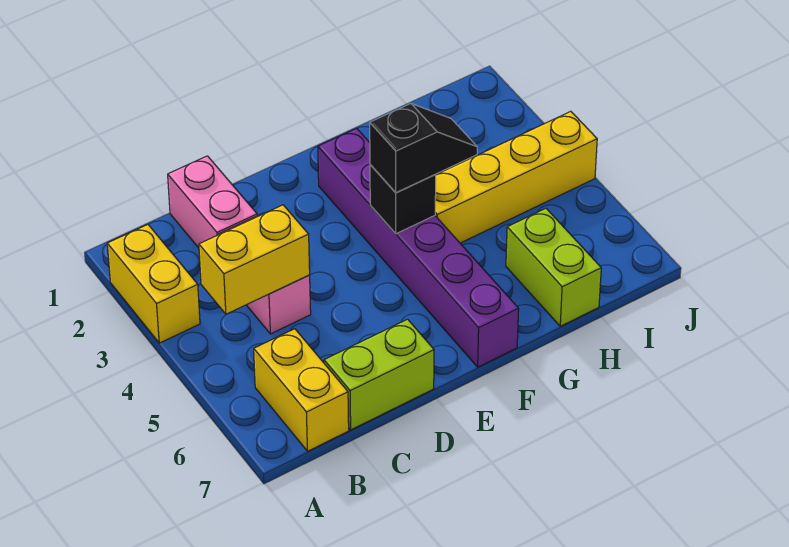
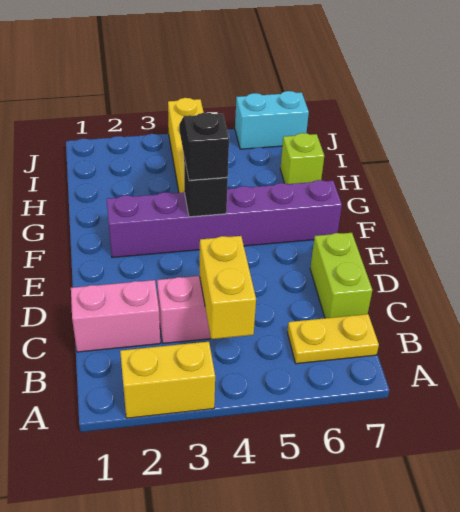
yellow brick B6:B7 level 1 -> yellow plate B6:B7 level 1
lime brick H6:H7 level 1 -> lime brick H7 level 1
none -> cyan brick J6:J7 level 1

